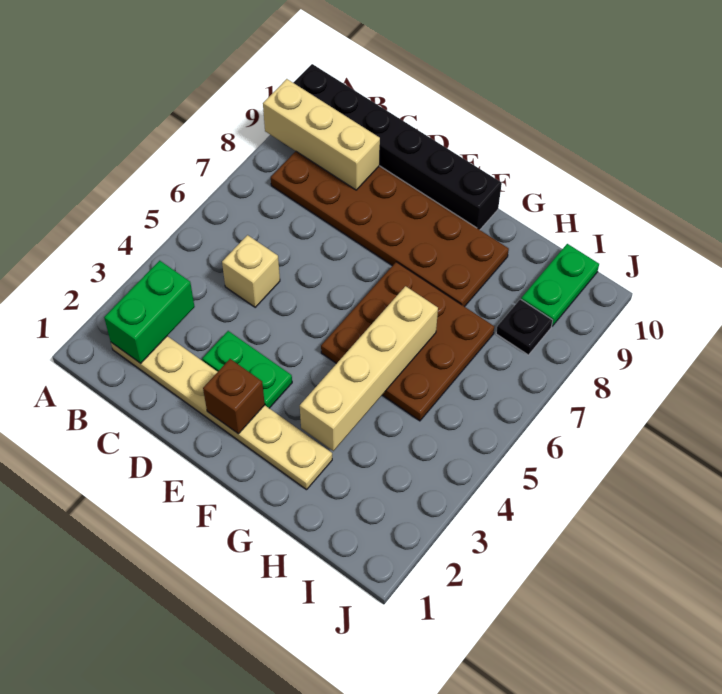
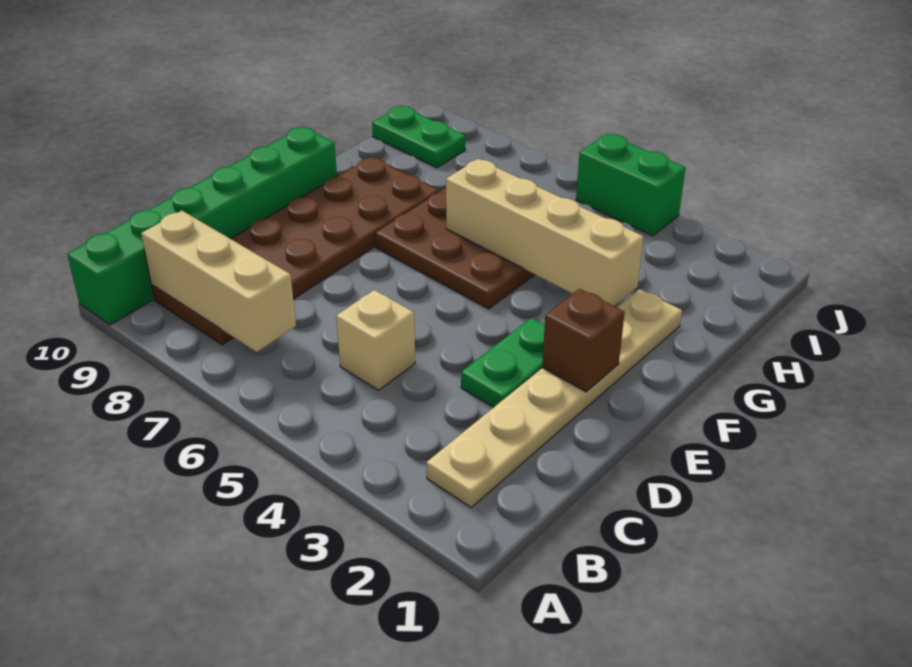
tan brick A9:C9 level 2 -> tan brick B7:B9 level 2
black brick A10:F10 level 1 -> green brick A10:F10 level 1
green brick B2:B3 level 2 -> green brick J4:J5 level 1
black plate I8 level 1 -> none

